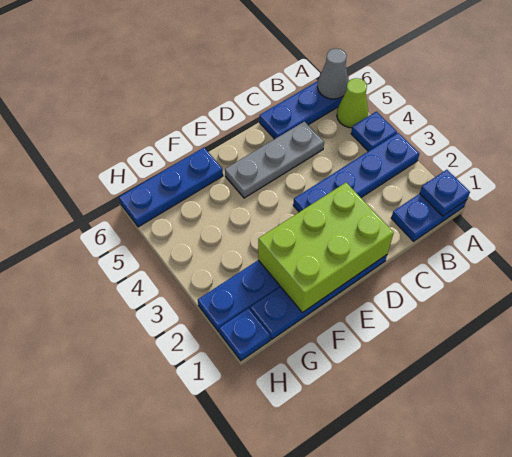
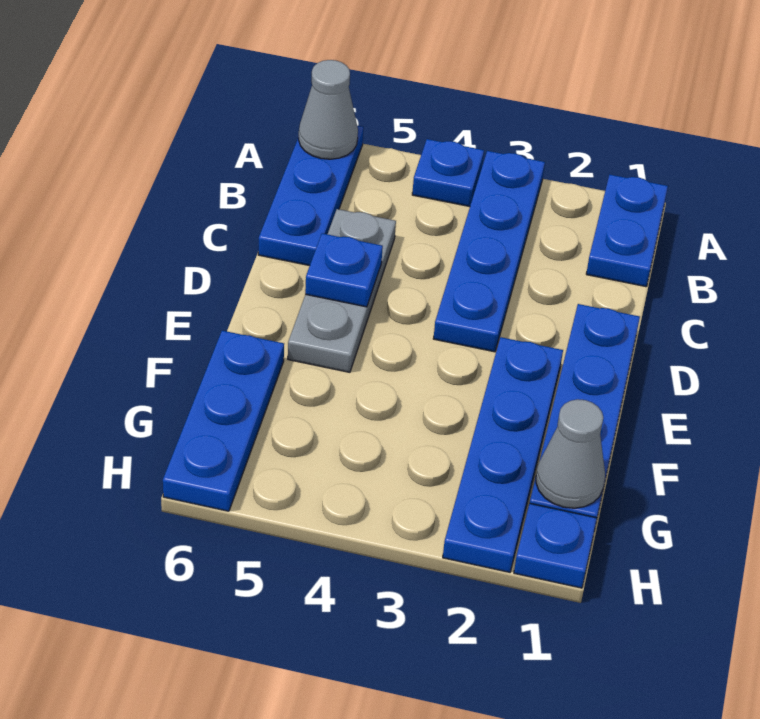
blue plate A1 level 2 -> blue plate D5 level 2
lime cone A5 level 1 -> none
lime brick D1:F2 level 2 -> none
none -> grey cone G1 level 2

